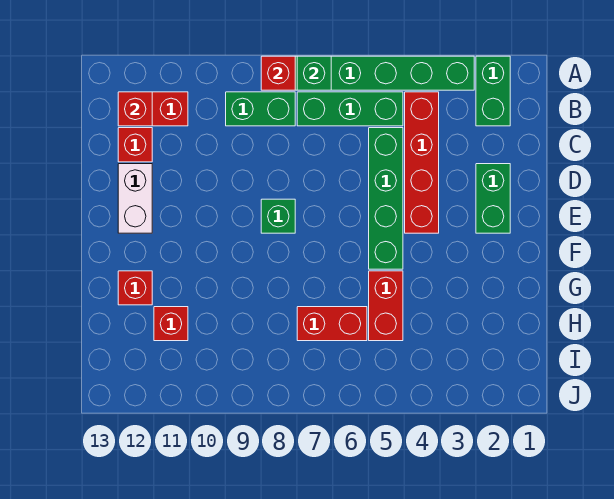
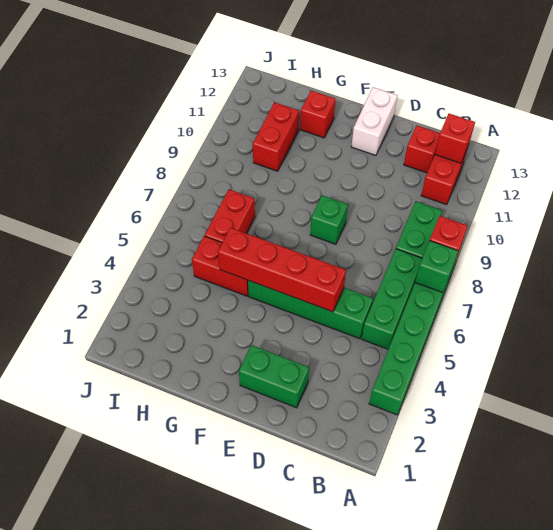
green brick A2:B2 level 1 -> none
red brick B4:E4 level 1 -> red brick D5:G5 level 2
white brick D12:E12 level 1 -> white brick E12:E13 level 1
red brick H11 level 1 -> red brick H10:H11 level 1

